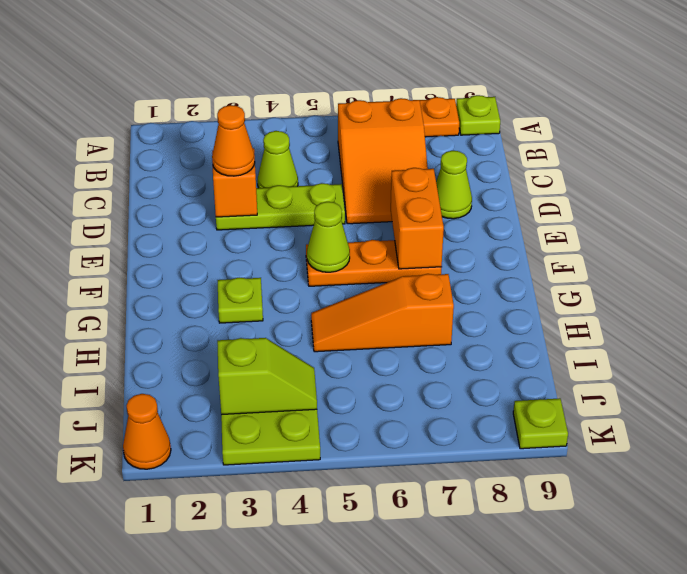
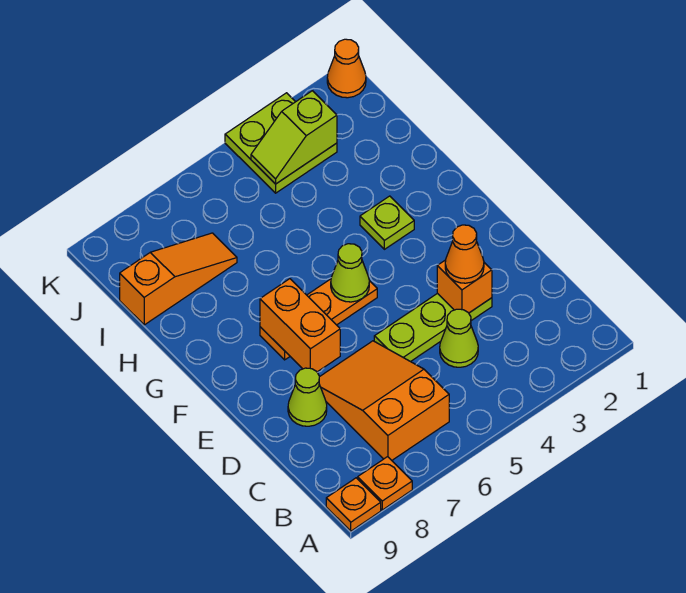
lime plate A9 level 1 -> orange plate A9 level 1
orange slope H5:H7 level 1 top 7 -> orange slope I7:I9 level 1 top 9
lime plate K9 level 1 -> none

